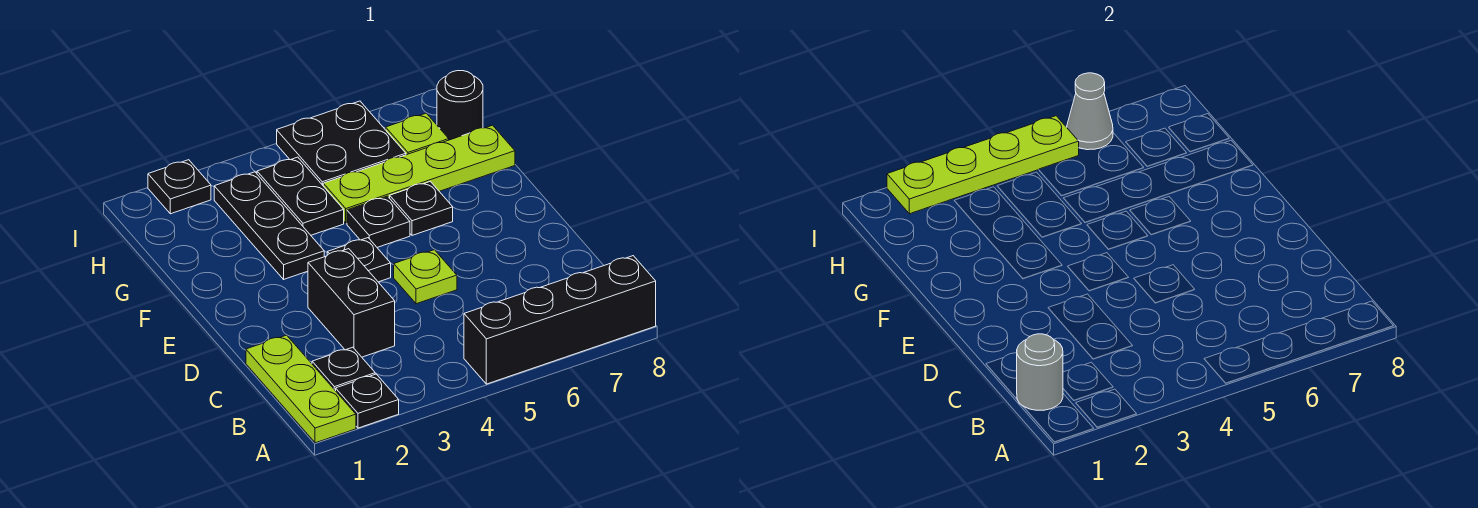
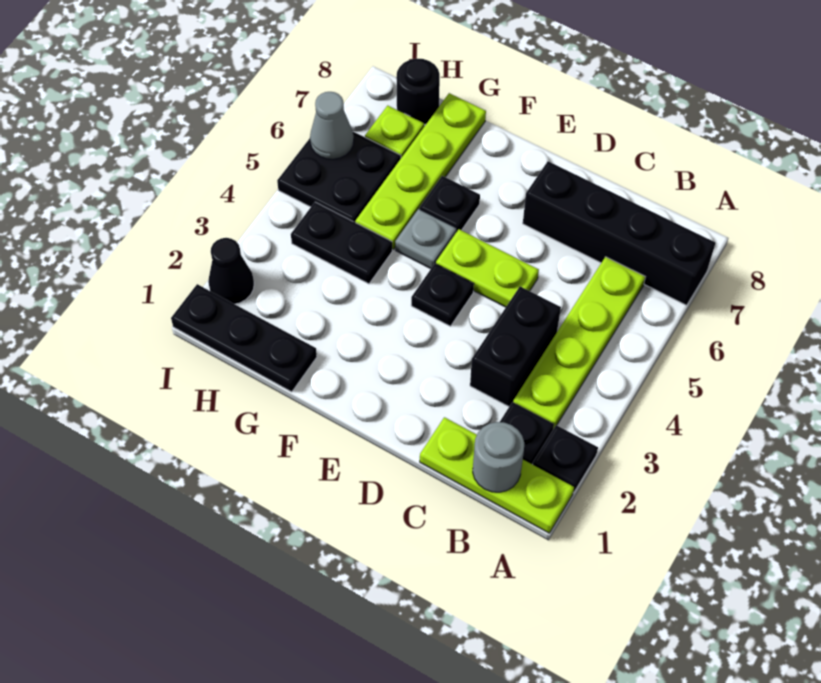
black brick A5:A8 level 1 -> black brick A7:D7 level 1
black brick C3:D3 level 1 -> black brick C3:C4 level 1
lime plate D5 level 1 -> lime plate D5:E5 level 1
black plate F3:H3 level 1 -> black plate G1:I1 level 1
black plate F5 level 1 -> grey plate F5 level 1
black plate I2 level 1 -> black cone I2 level 1
lime plate I2:I5 level 2 -> lime plate B3:B6 level 1

